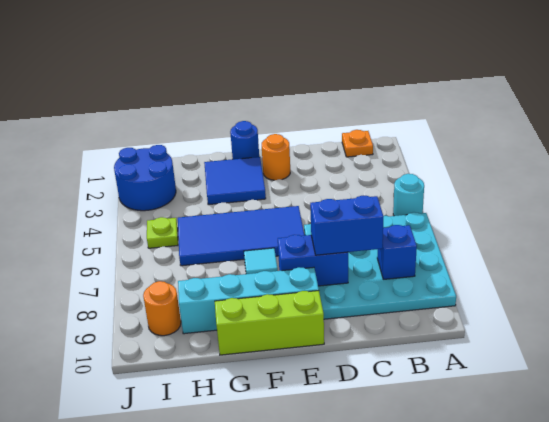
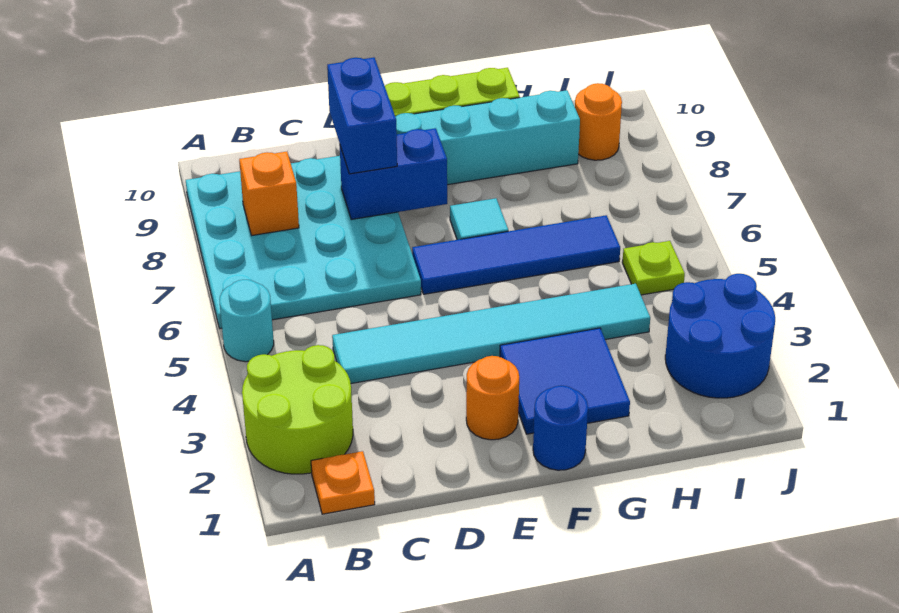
none -> lime round brick A2:B3 level 1
blue brick B8 level 2 -> orange brick B8 level 2
none -> cyan tile C4:H4 level 1
blue brick C8:D8 level 3 -> blue brick D8:D9 level 3
blue tile E5:H6 level 1 -> blue tile E6:H6 level 1

